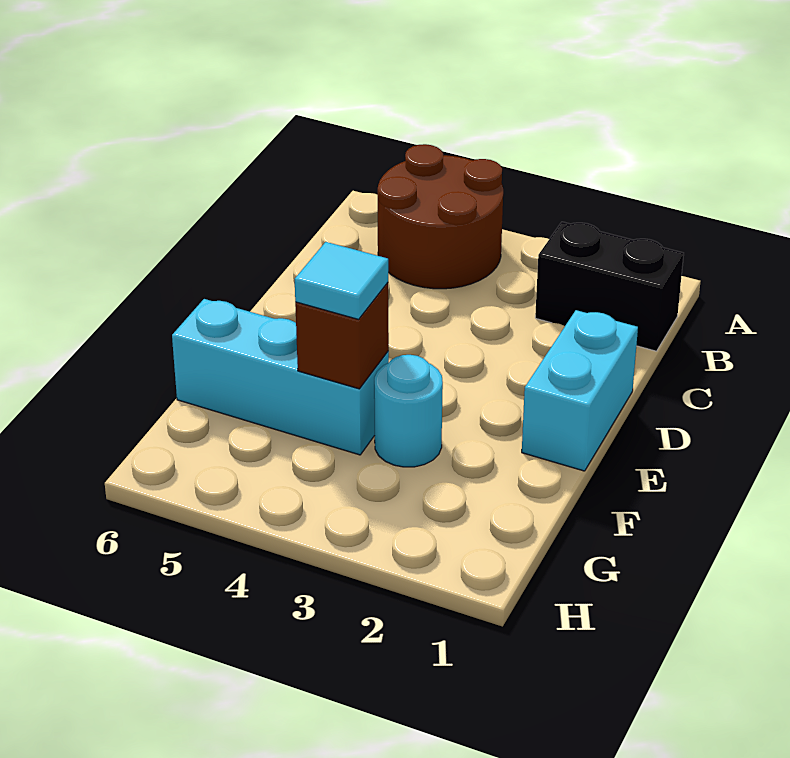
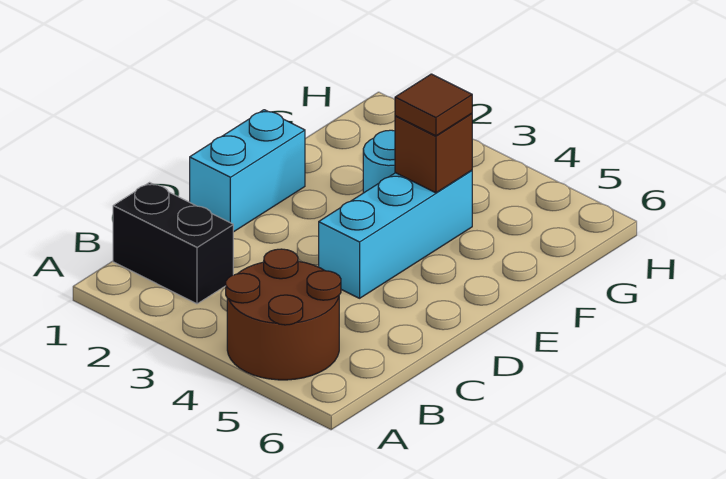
cyan brick F4:F6 level 1 -> cyan brick D4:F4 level 1
cyan tile F4 level 3 -> brown tile F4 level 3

